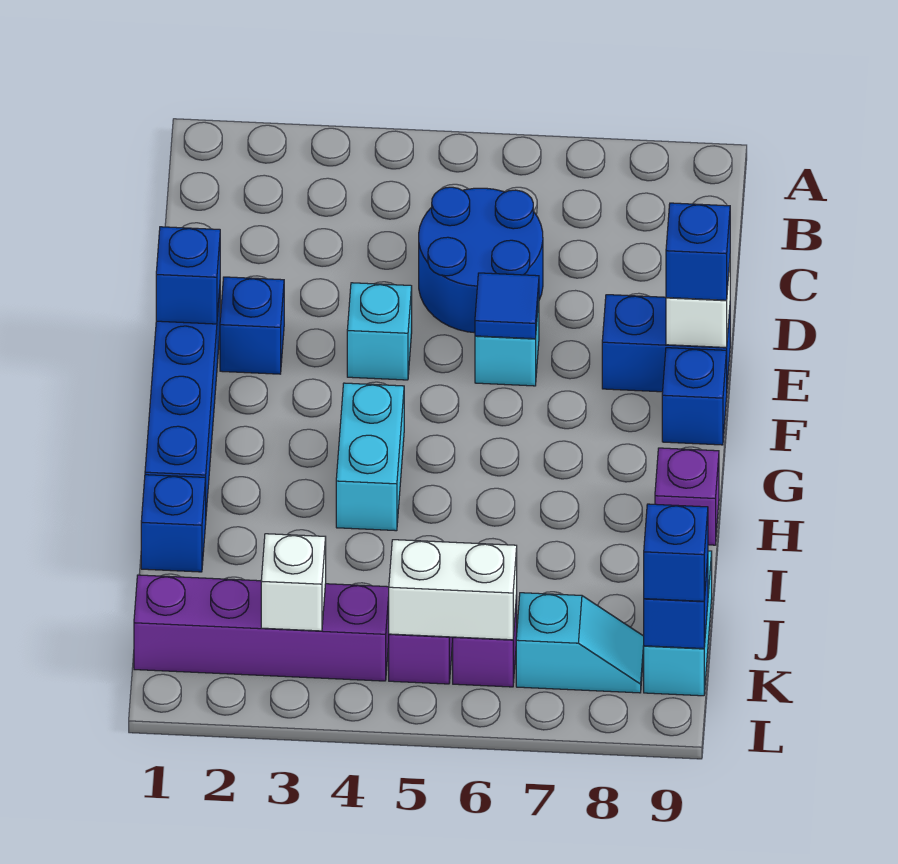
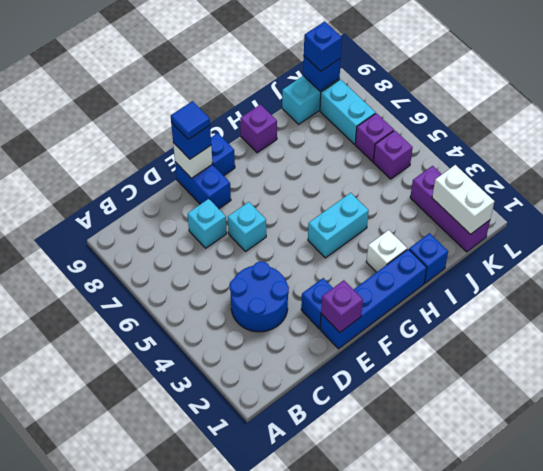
blue round brick C5:D6 level 1 -> blue round brick C3:D4 level 1
blue brick E1 level 2 -> purple brick E1 level 2
cyan brick E4 level 1 -> cyan brick D7 level 1
blue tile E6 level 2 -> blue tile E9 level 4
purple brick K1:K4 level 1 -> purple brick K1:K3 level 1
white brick K3 level 2 -> white brick H2 level 1
white brick K5:K6 level 2 -> white brick K1:K2 level 2
cyan slope K7:K8 level 1 top 7 -> cyan brick K7:K8 level 1

